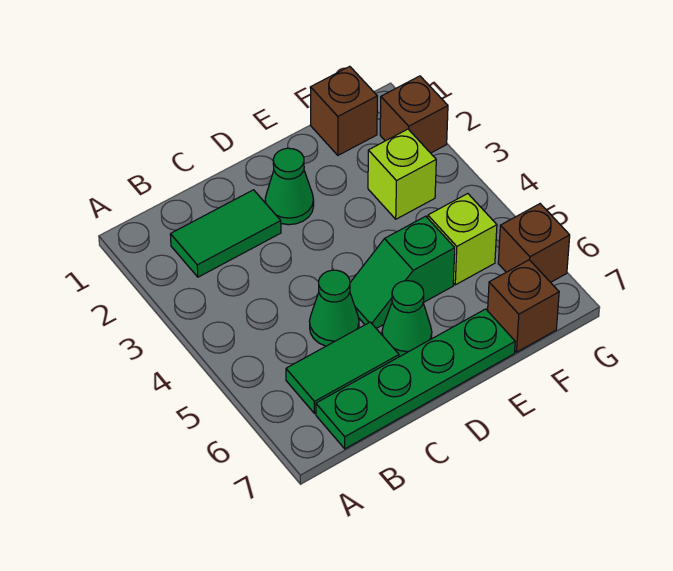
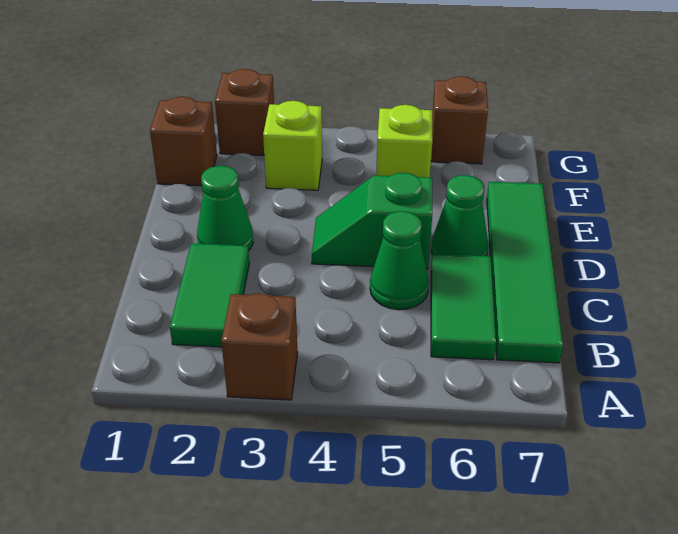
green plate B7:E7 level 1 -> green tile B7:E7 level 1
green slope D5:E5 level 1 top E -> green slope D4:D5 level 1 top 5
brown brick F7 level 1 -> brown brick A3 level 1

